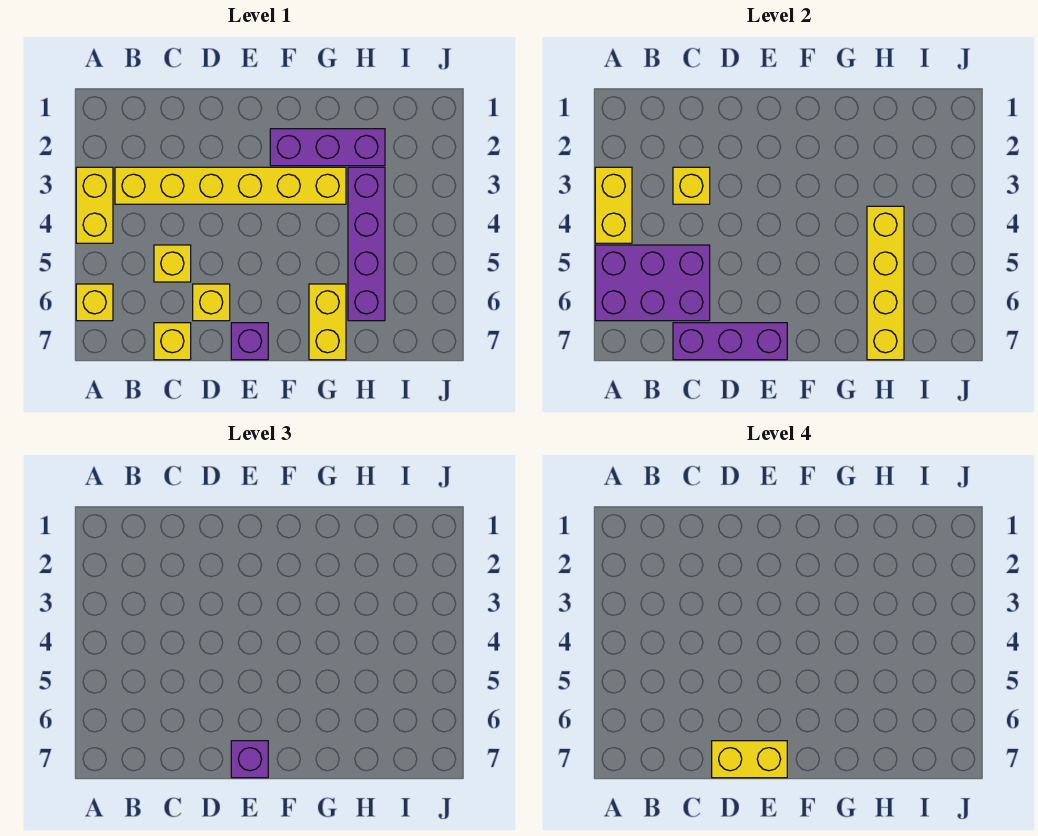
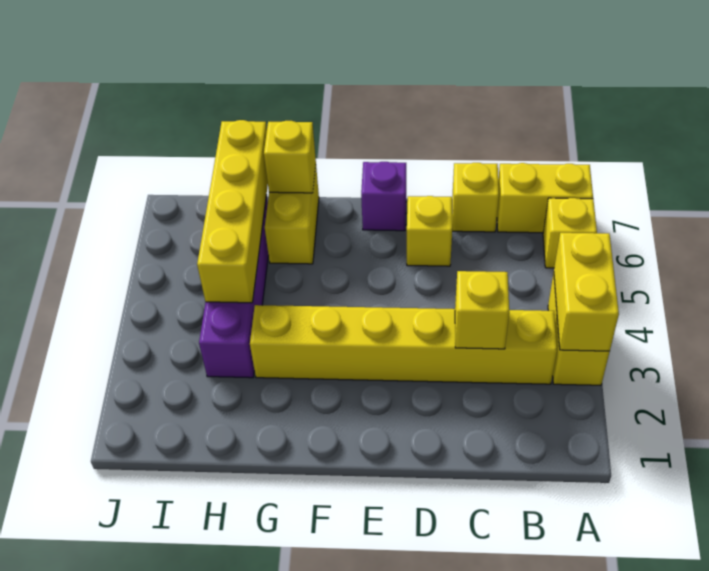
purple brick A5:C6 level 2 -> none
yellow brick C5 level 1 -> yellow brick G7 level 2
purple brick C7:E7 level 2 -> none
yellow brick D7:E7 level 4 -> yellow brick A7:B7 level 1
purple brick E7 level 3 -> none
purple brick F2:H2 level 1 -> none

